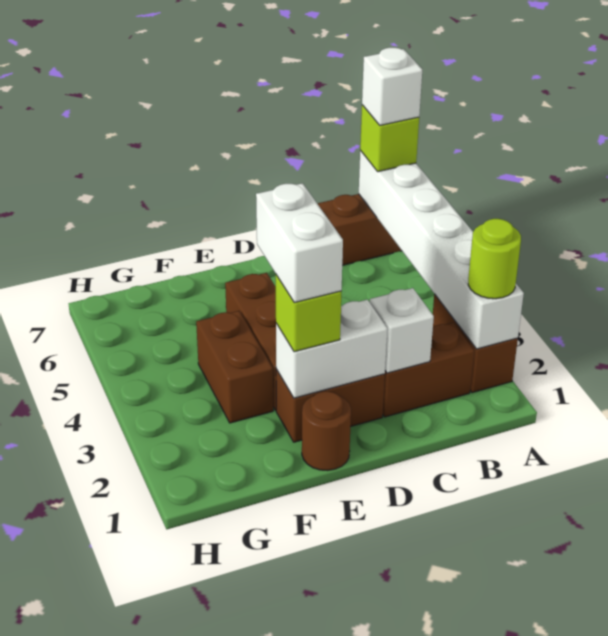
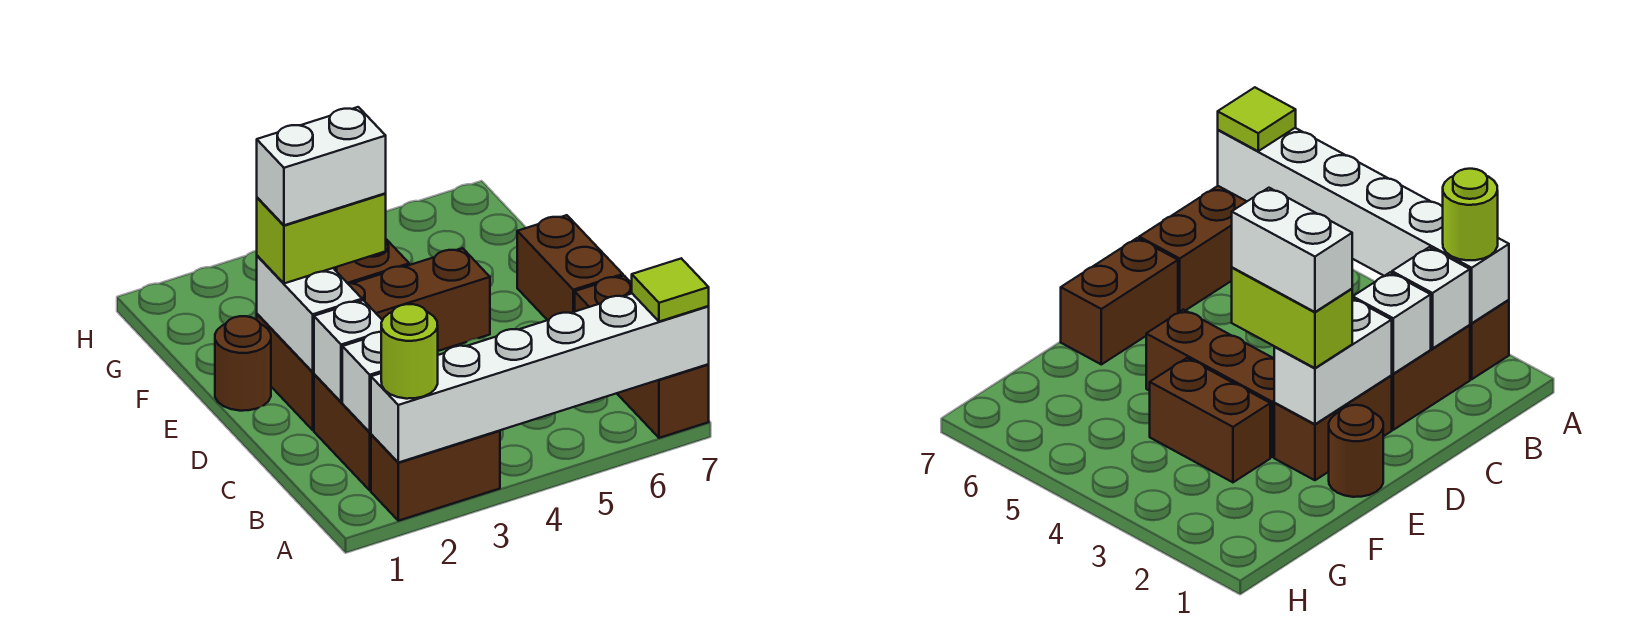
lime brick A7 level 3 -> lime tile A7 level 3
white brick A7 level 4 -> white brick B2 level 2
none -> brown brick D7:E7 level 1
lime brick E2 level 3 -> lime brick E2:E3 level 3

